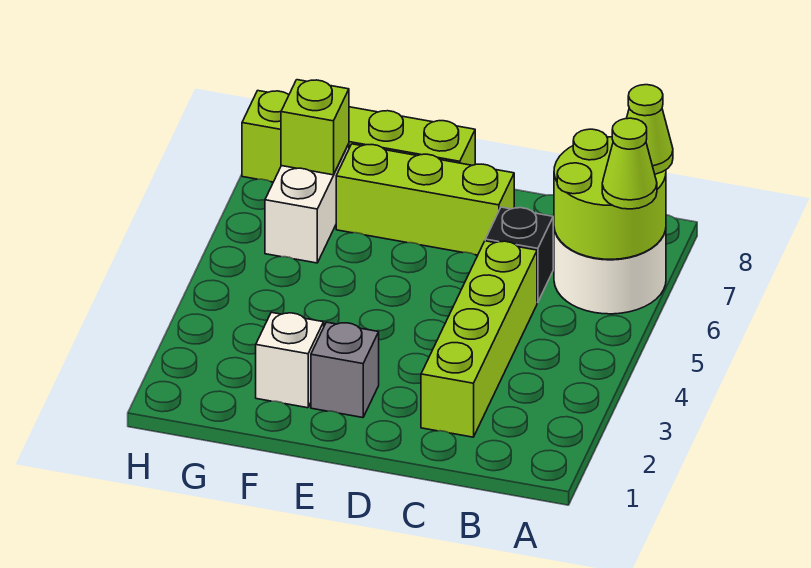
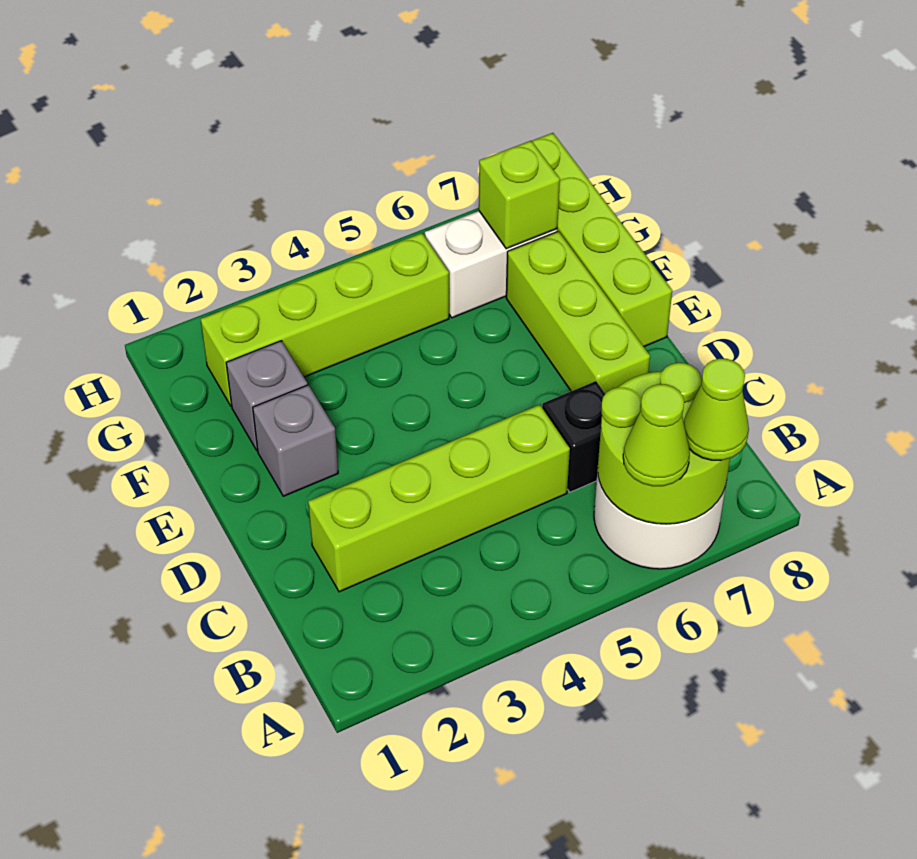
white brick F2 level 1 -> grey brick F2 level 1
none -> lime brick G2:G5 level 1

